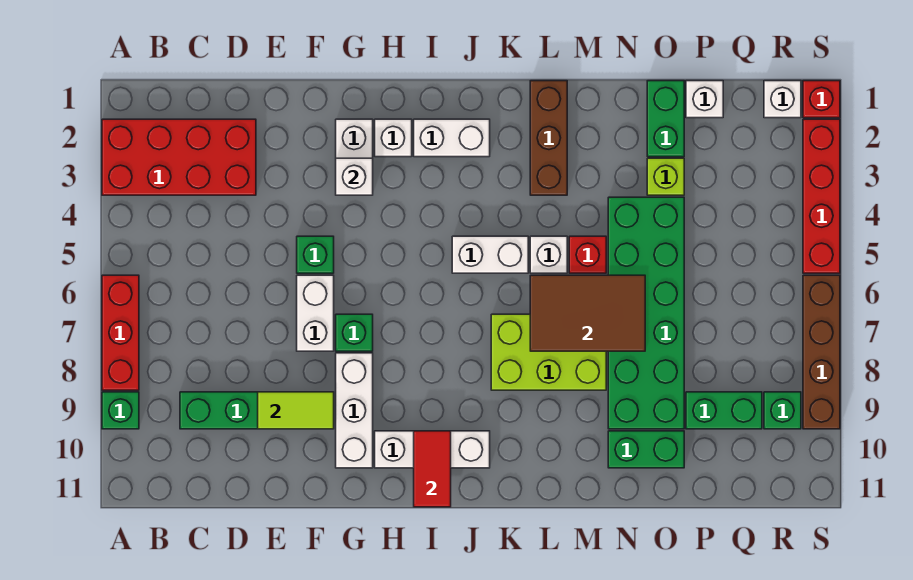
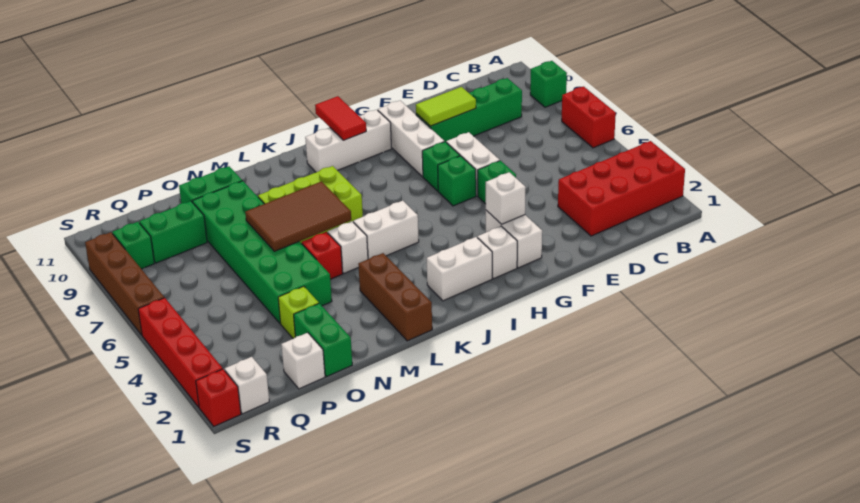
red brick A6:A8 level 1 -> red brick A6:A7 level 1
none -> green brick G6 level 1

